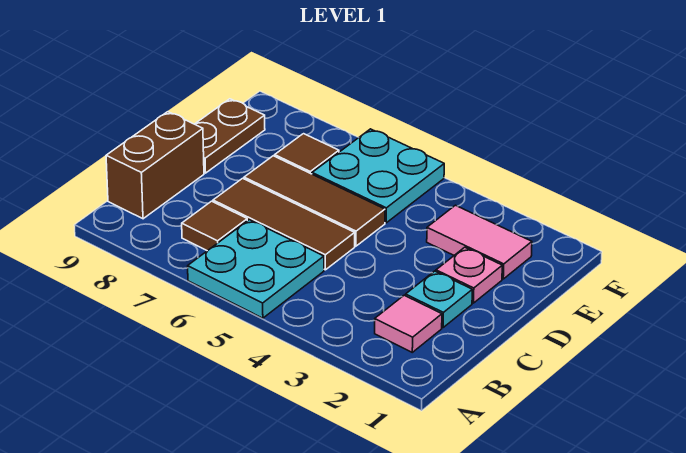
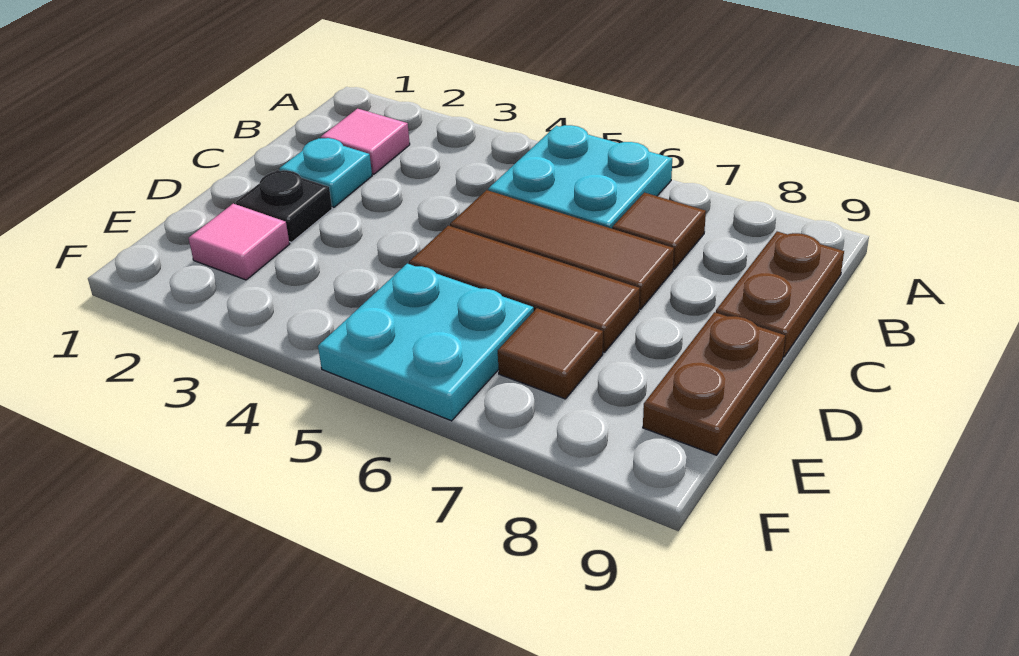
brown brick B9:C9 level 1 -> brown plate B9:C9 level 1
pink plate D2 level 1 -> black plate D2 level 1
pink tile E2:E3 level 1 -> pink tile E2 level 1

